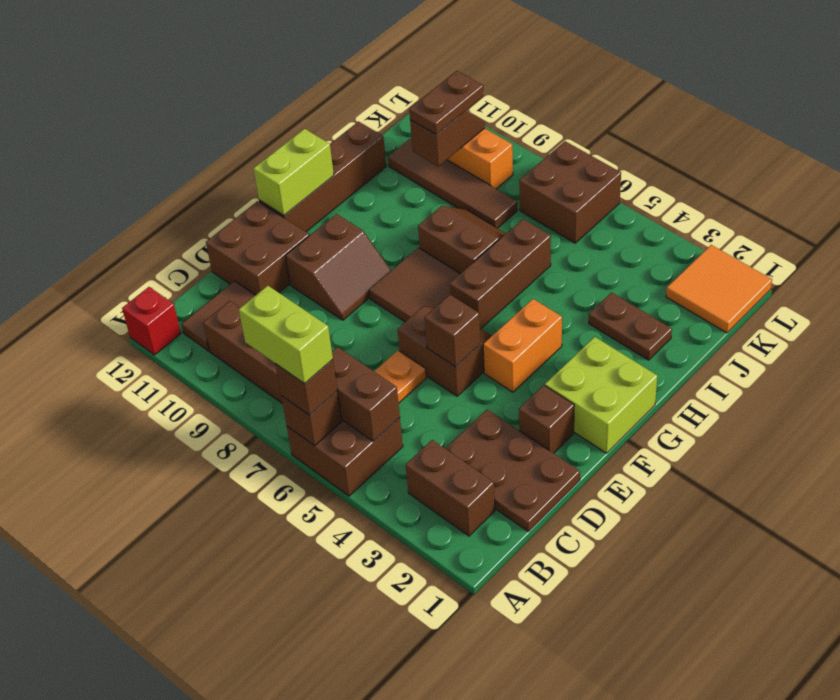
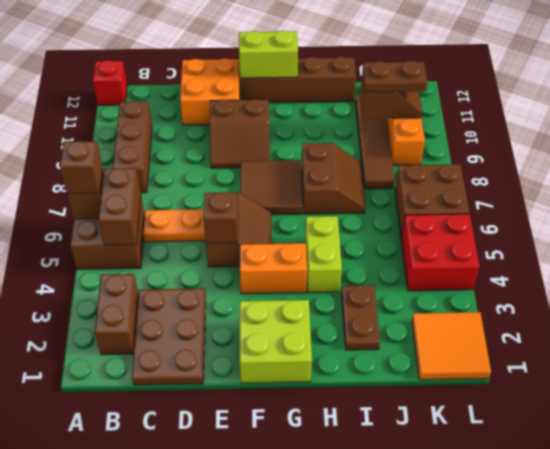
lime brick A6:A7 level 4 -> lime brick H4:H5 level 1
brown tile B11:C11 level 1 -> none
brown brick D11:E12 level 1 -> orange brick D11:E12 level 1
brown brick E2 level 1 -> none
brown brick G6:I6 level 1 -> none
none -> red brick K4:L5 level 1

